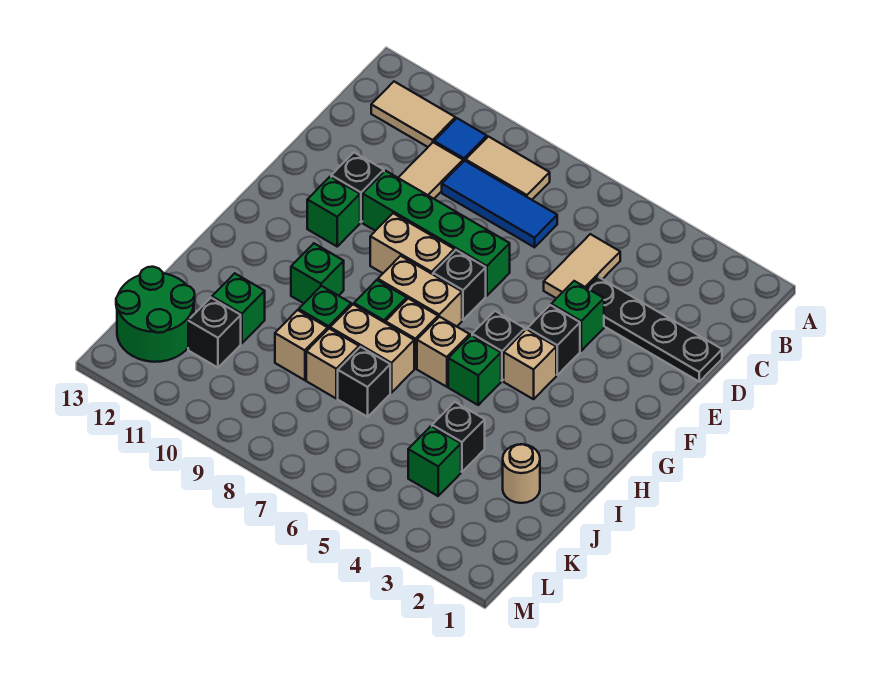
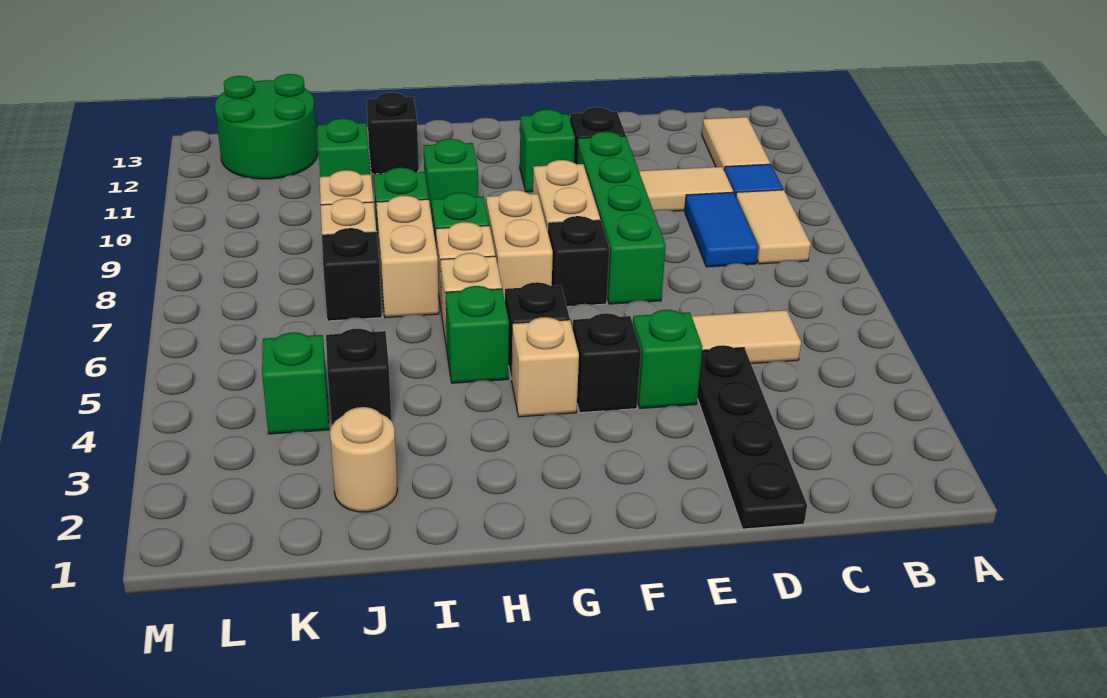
blue tile C7:C9 level 1 -> blue tile C8:C9 level 1
black brick K11 level 1 -> black brick I12 level 1

